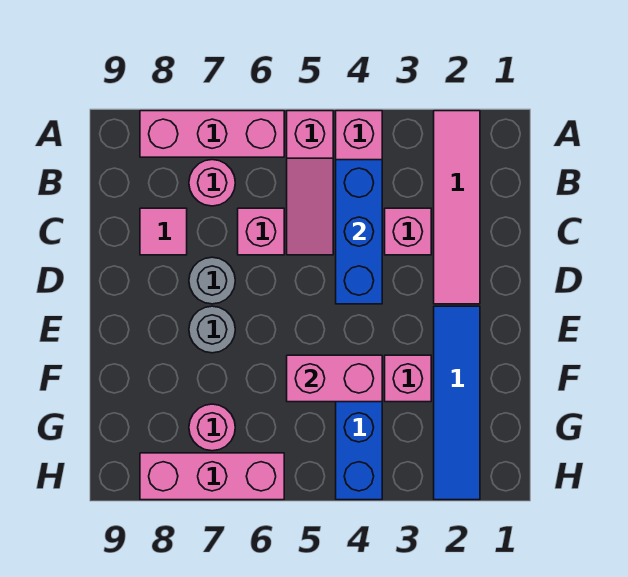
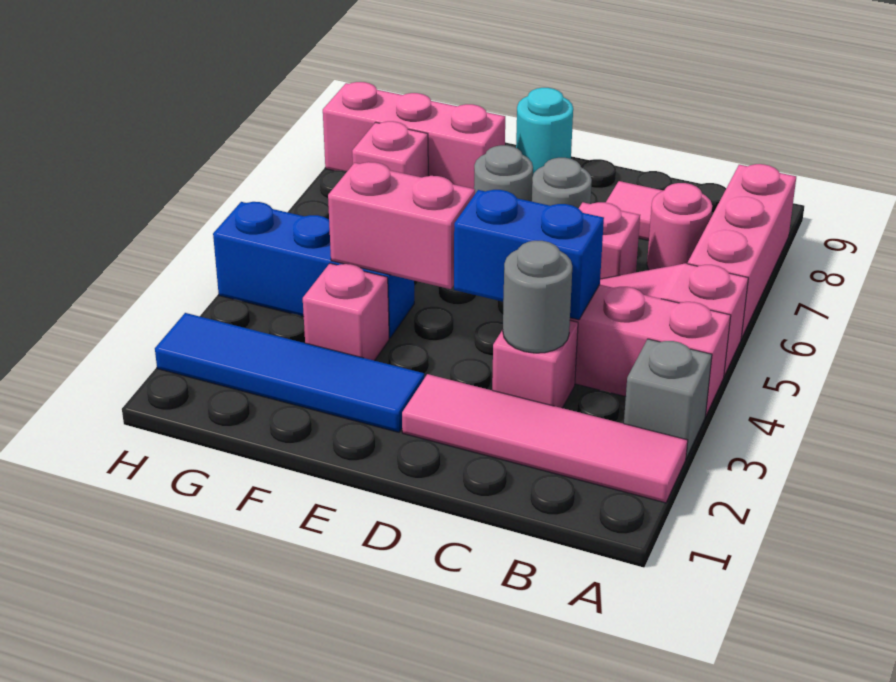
none -> grey brick A3 level 1
blue brick B4:D4 level 2 -> blue brick C4:D4 level 2
none -> grey round brick C3 level 2
none -> cyan round brick E9 level 1
pink brick F4:F5 level 2 -> pink brick E4:F4 level 2
pink round brick G7 level 1 -> pink brick G7 level 1
pink brick H6:H8 level 1 -> pink brick F8:H8 level 1

